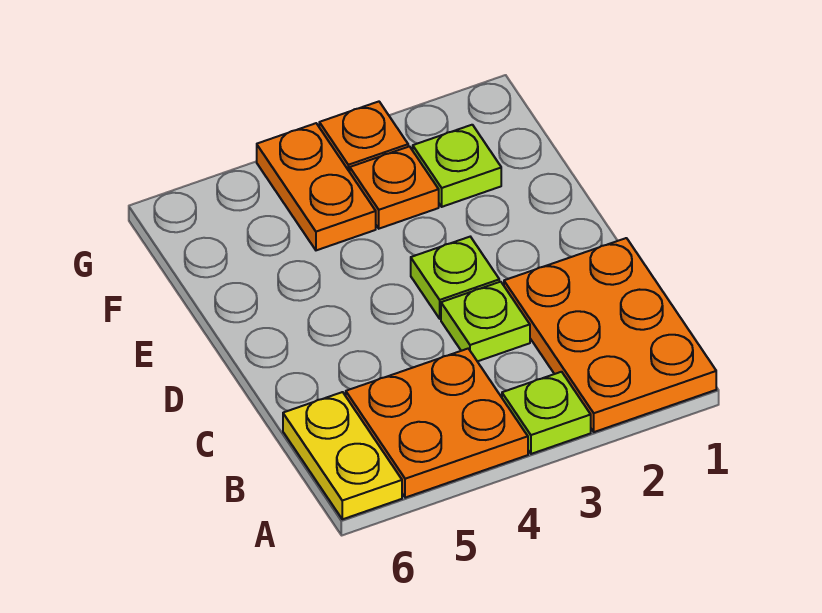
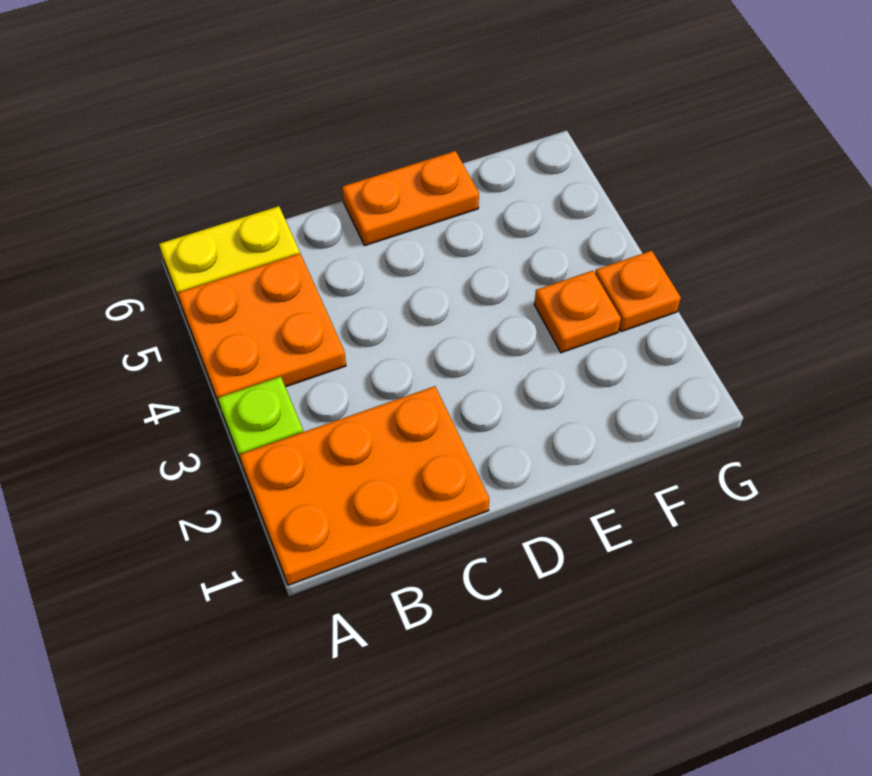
lime plate C3 level 1 -> none
lime plate D3 level 1 -> none
lime plate F2 level 1 -> none
orange plate F4:G4 level 1 -> orange plate D6:E6 level 1

